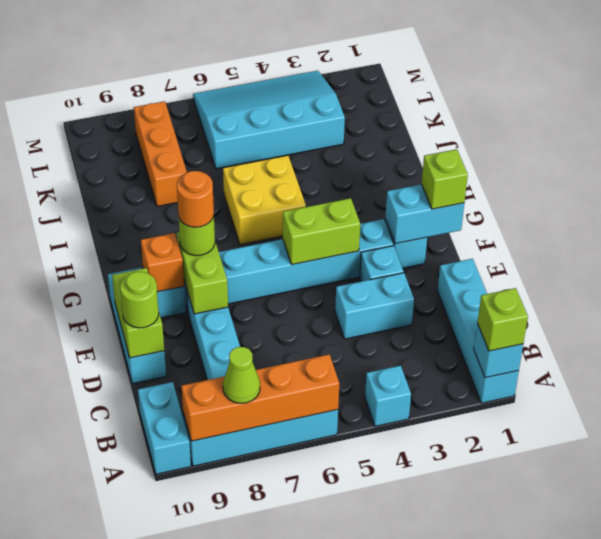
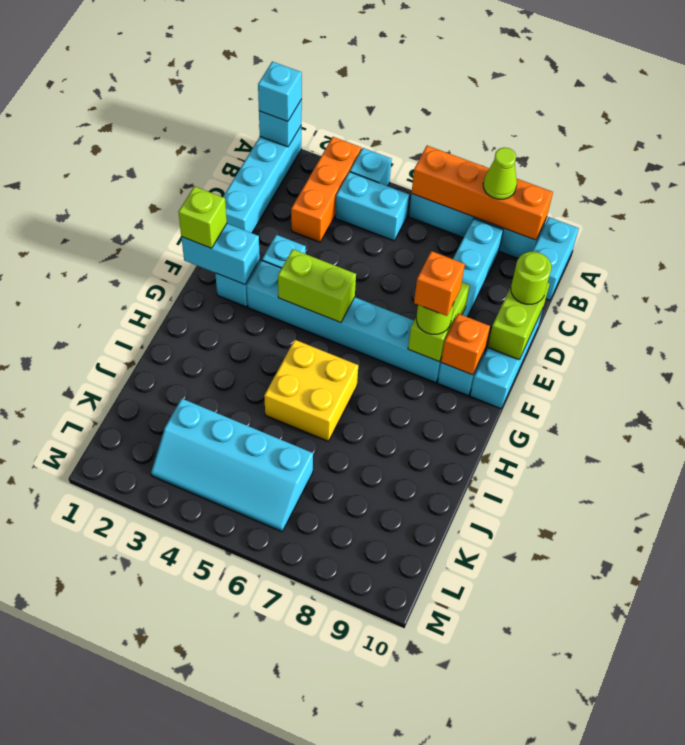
lime brick A1 level 3 -> cyan brick A1 level 3
cyan brick D3:D4 level 1 -> cyan brick B4:B5 level 1
orange round brick F8 level 4 -> orange brick F8 level 4
orange brick J8:L8 level 1 -> orange brick A3:C3 level 1
cyan slope K3:M6 level 1 top K -> cyan slope K3:L6 level 1 top K

